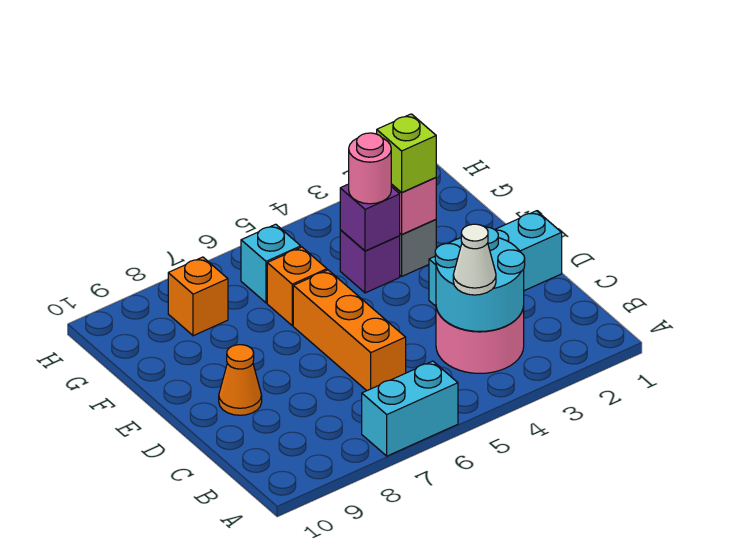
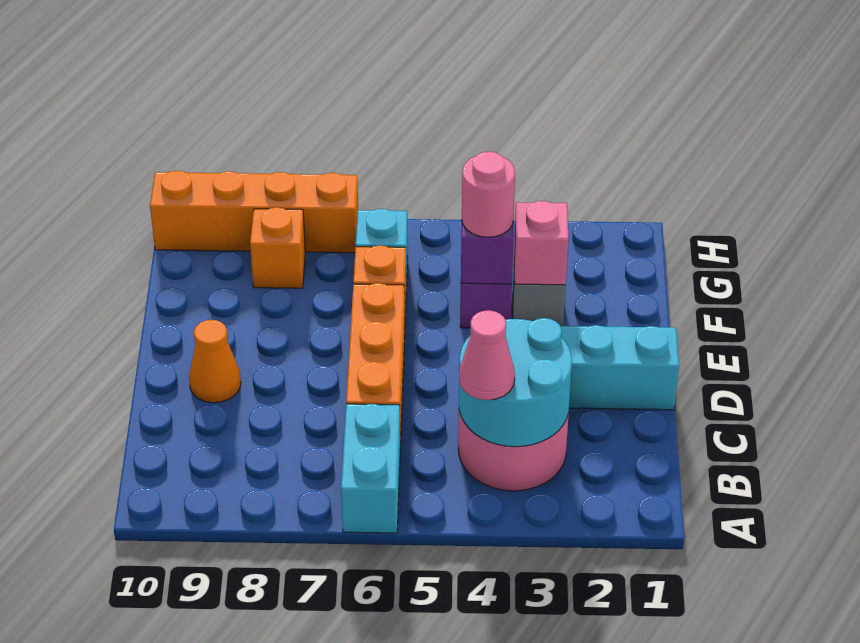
cyan brick A6:A7 level 1 -> cyan brick A6:B6 level 1
white cone B4 level 3 -> pink cone B4 level 3
lime brick F3 level 3 -> none
none -> orange brick H7:H10 level 1

